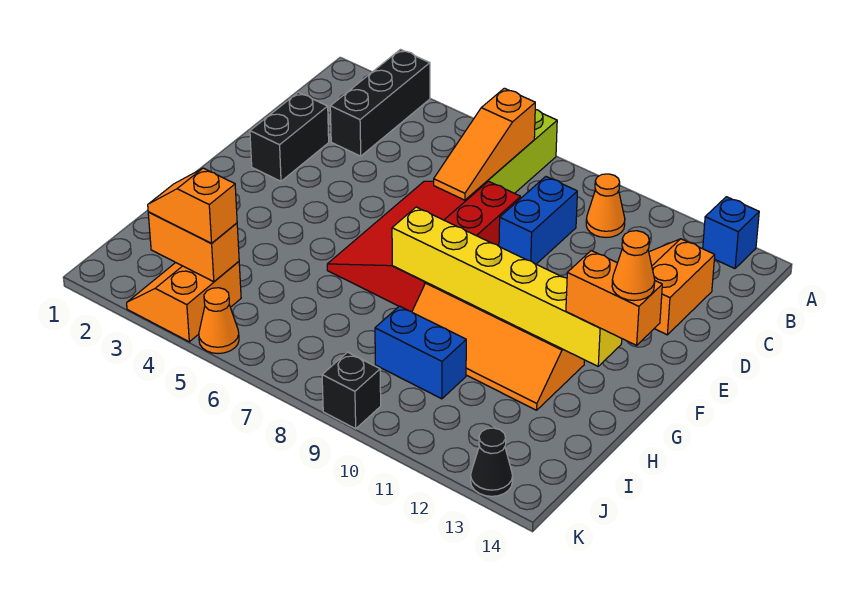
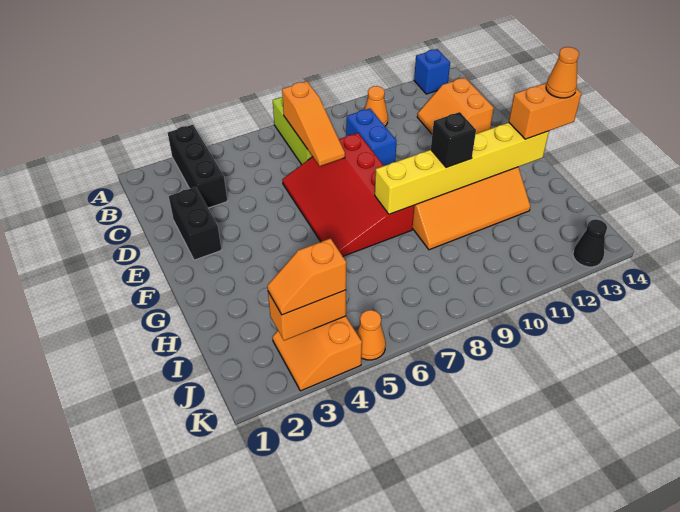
blue brick I9:I10 level 1 -> none
black brick K9 level 1 -> black brick G10 level 3

